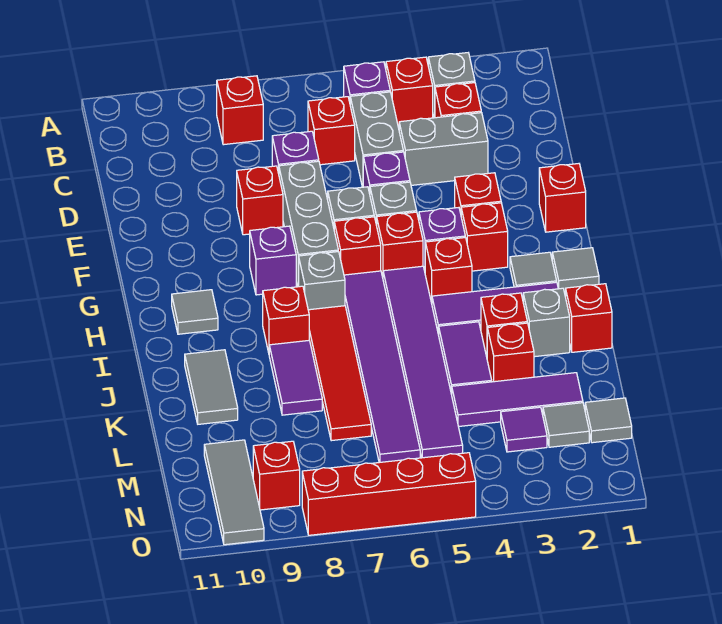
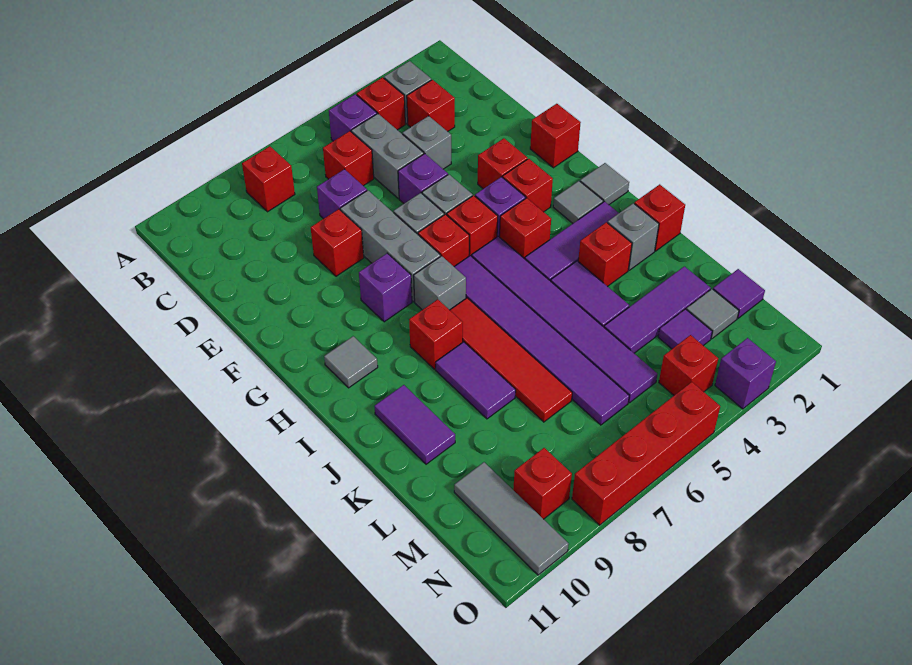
grey brick D3:D4 level 1 -> grey brick D4 level 1
grey tile J10:K10 level 1 -> purple tile J10:K10 level 1
red brick K3 level 1 -> red brick N4 level 1
grey tile M1 level 1 -> purple tile M1 level 1
none -> purple brick O3 level 1

